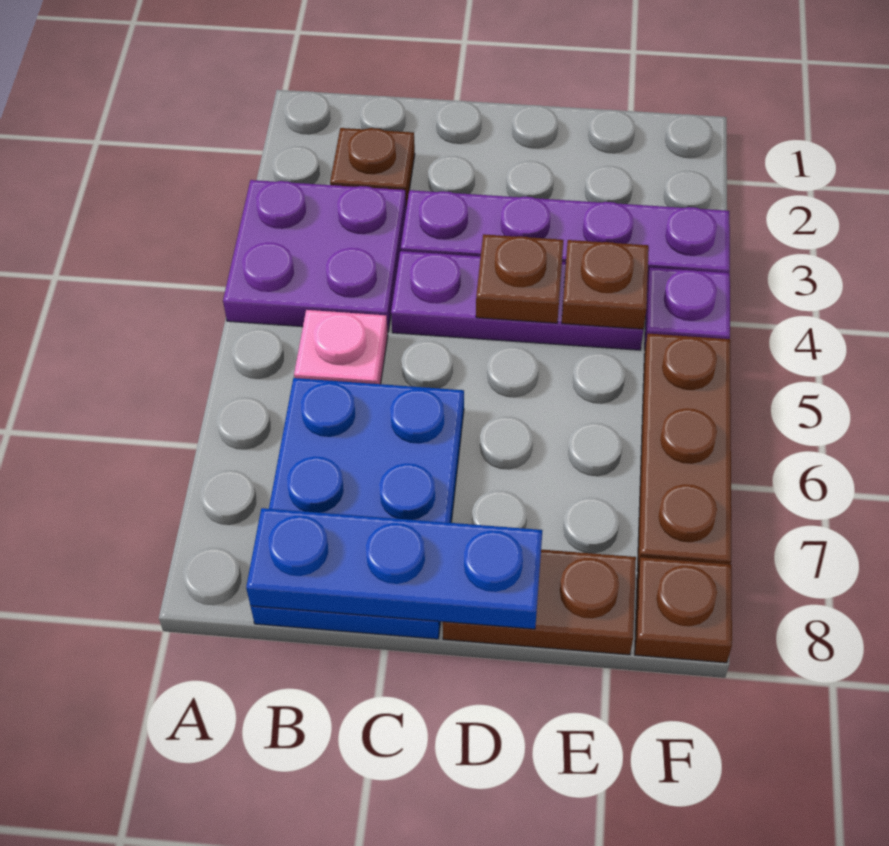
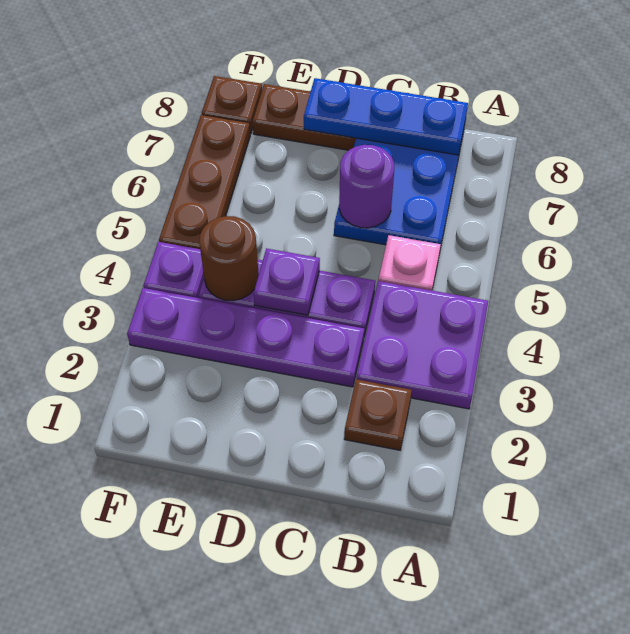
none -> purple round brick C6 level 2
brown plate D4 level 2 -> purple plate D4 level 2
brown plate E4 level 2 -> brown round brick E4 level 2

